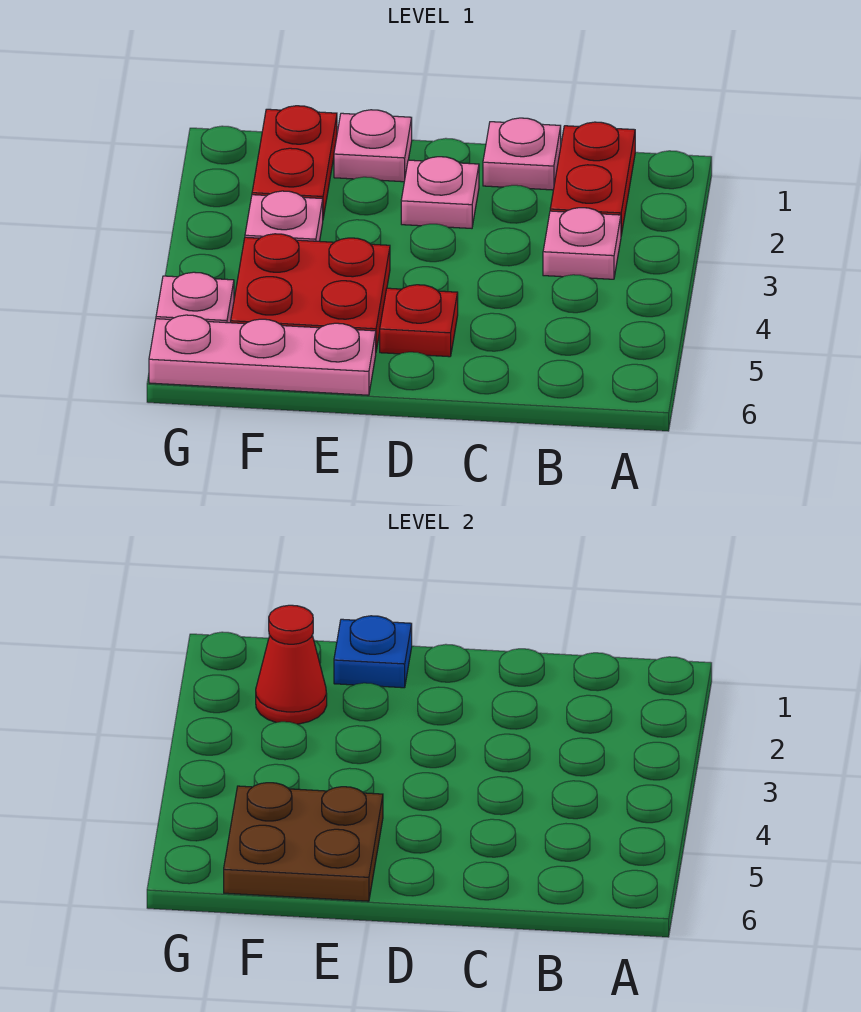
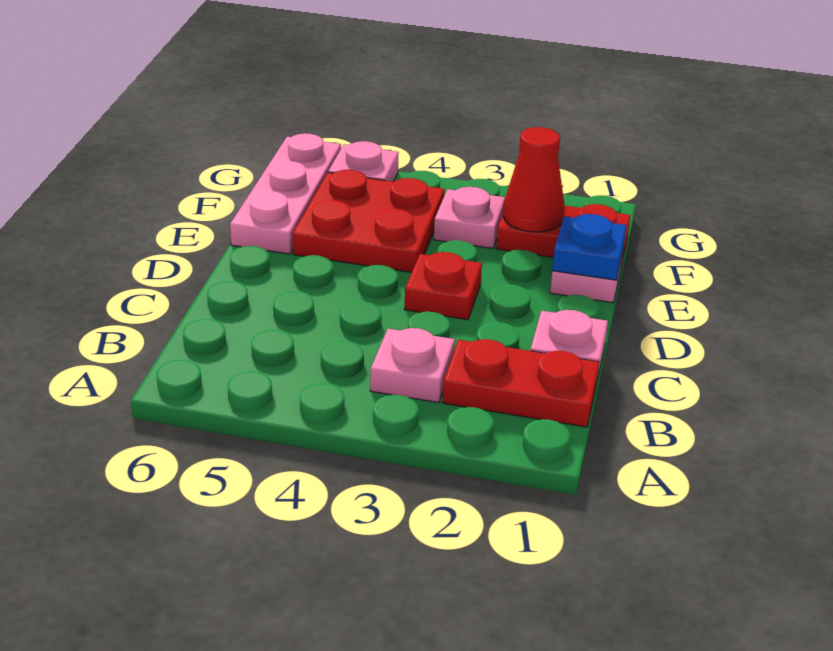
pink plate D2 level 1 -> none
red plate D5 level 1 -> red plate D3 level 1
brown plate E5:F6 level 2 -> none

